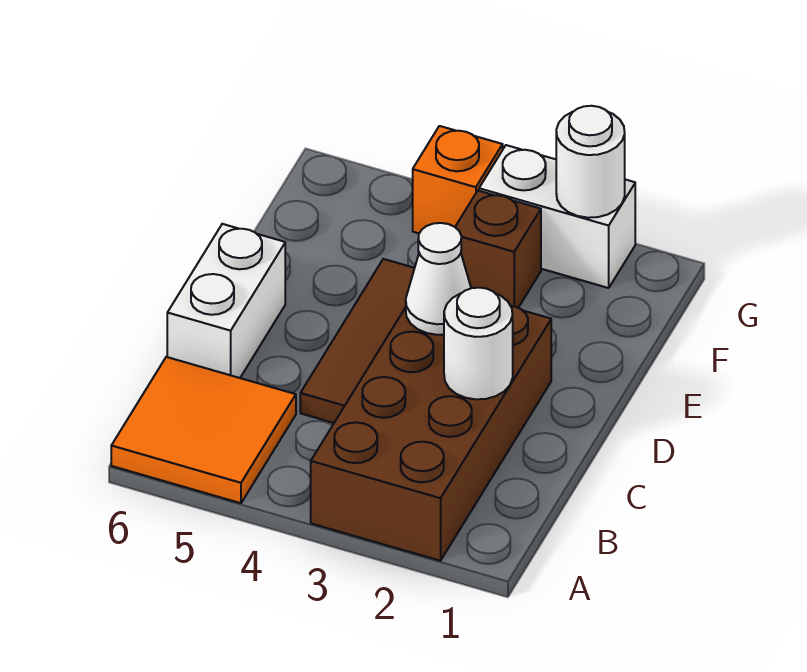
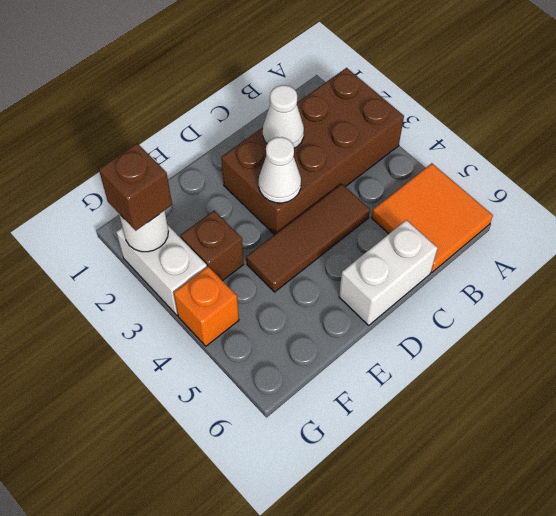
white round brick C2 level 2 -> white cone C2 level 2
none -> brown brick G2 level 3

